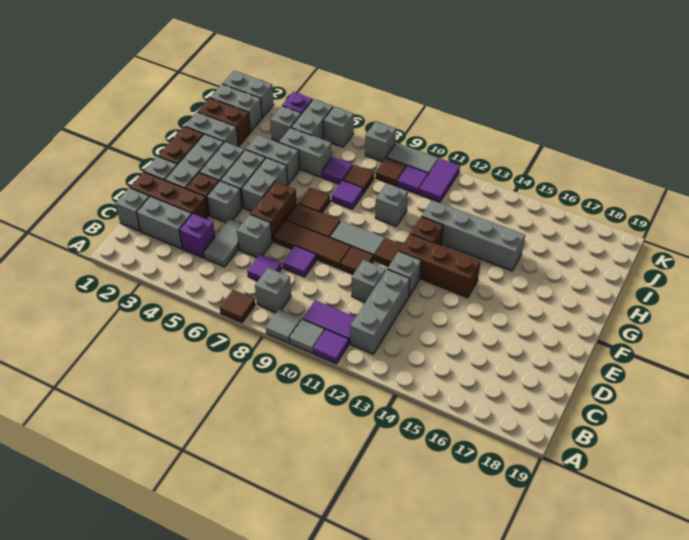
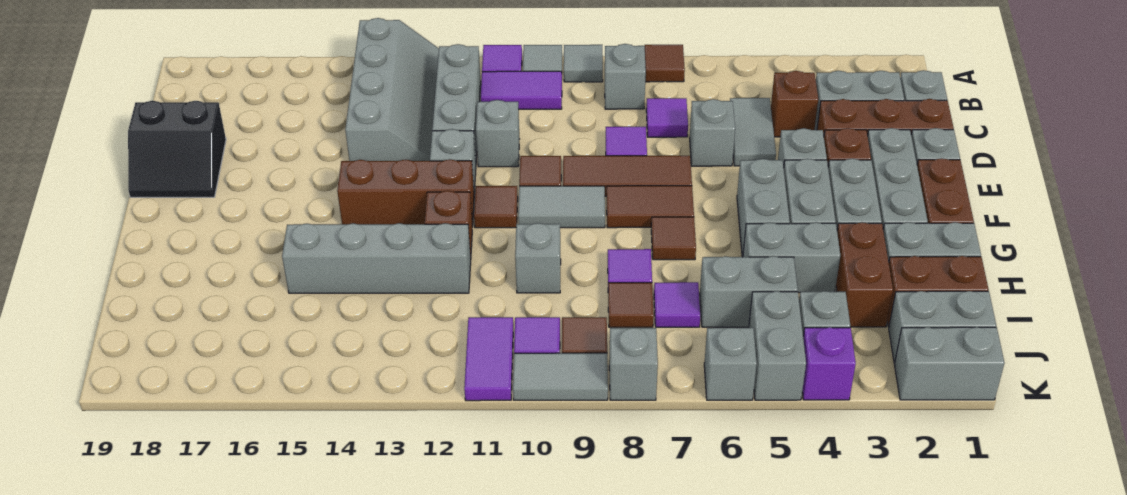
none -> grey slope A13:D14 level 1 top 14
purple brick C4 level 1 -> brown brick C4 level 1
none -> black slope D18:E19 level 1 top D
brown brick E6:F6 level 1 -> brown brick H3:I3 level 1

